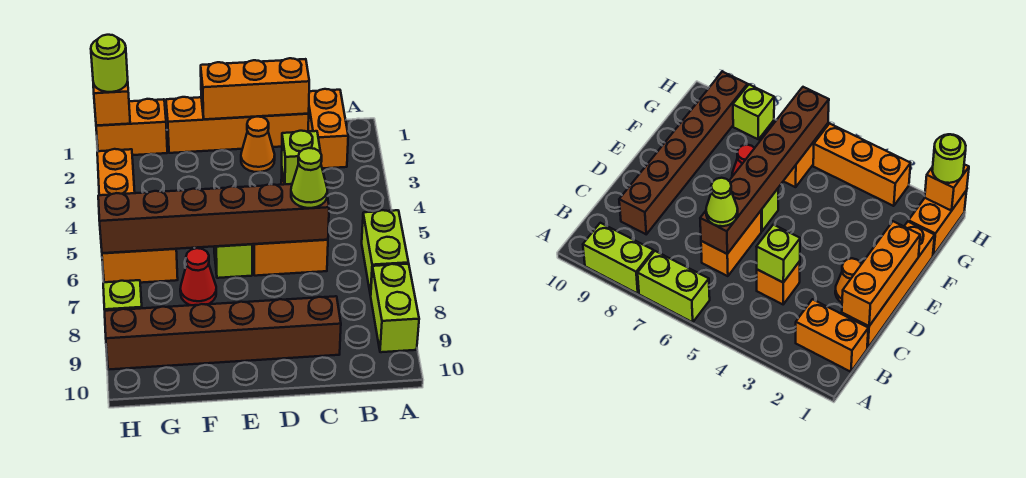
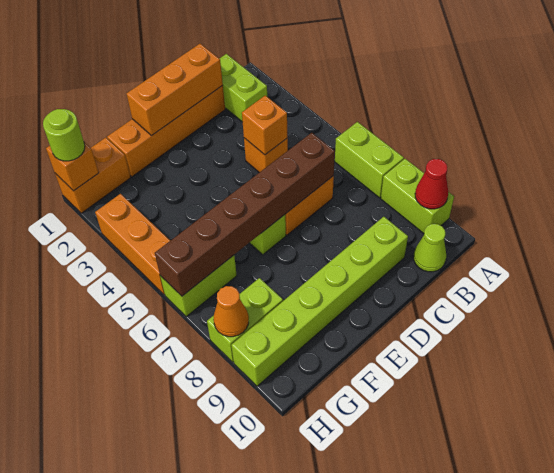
orange brick B1:B2 level 1 -> lime brick B1:B2 level 1
lime brick C4 level 2 -> orange brick C4 level 2
lime cone C6 level 3 -> lime cone B10 level 1
brown brick C9:H9 level 1 -> lime brick C9:H9 level 1
orange cone D2 level 1 -> orange cone H8 level 2
red cone F7 level 1 -> red cone A9 level 2
orange brick G6:H6 level 1 -> lime brick G6:H6 level 1
lime brick H8 level 1 -> lime brick G8:H8 level 1

